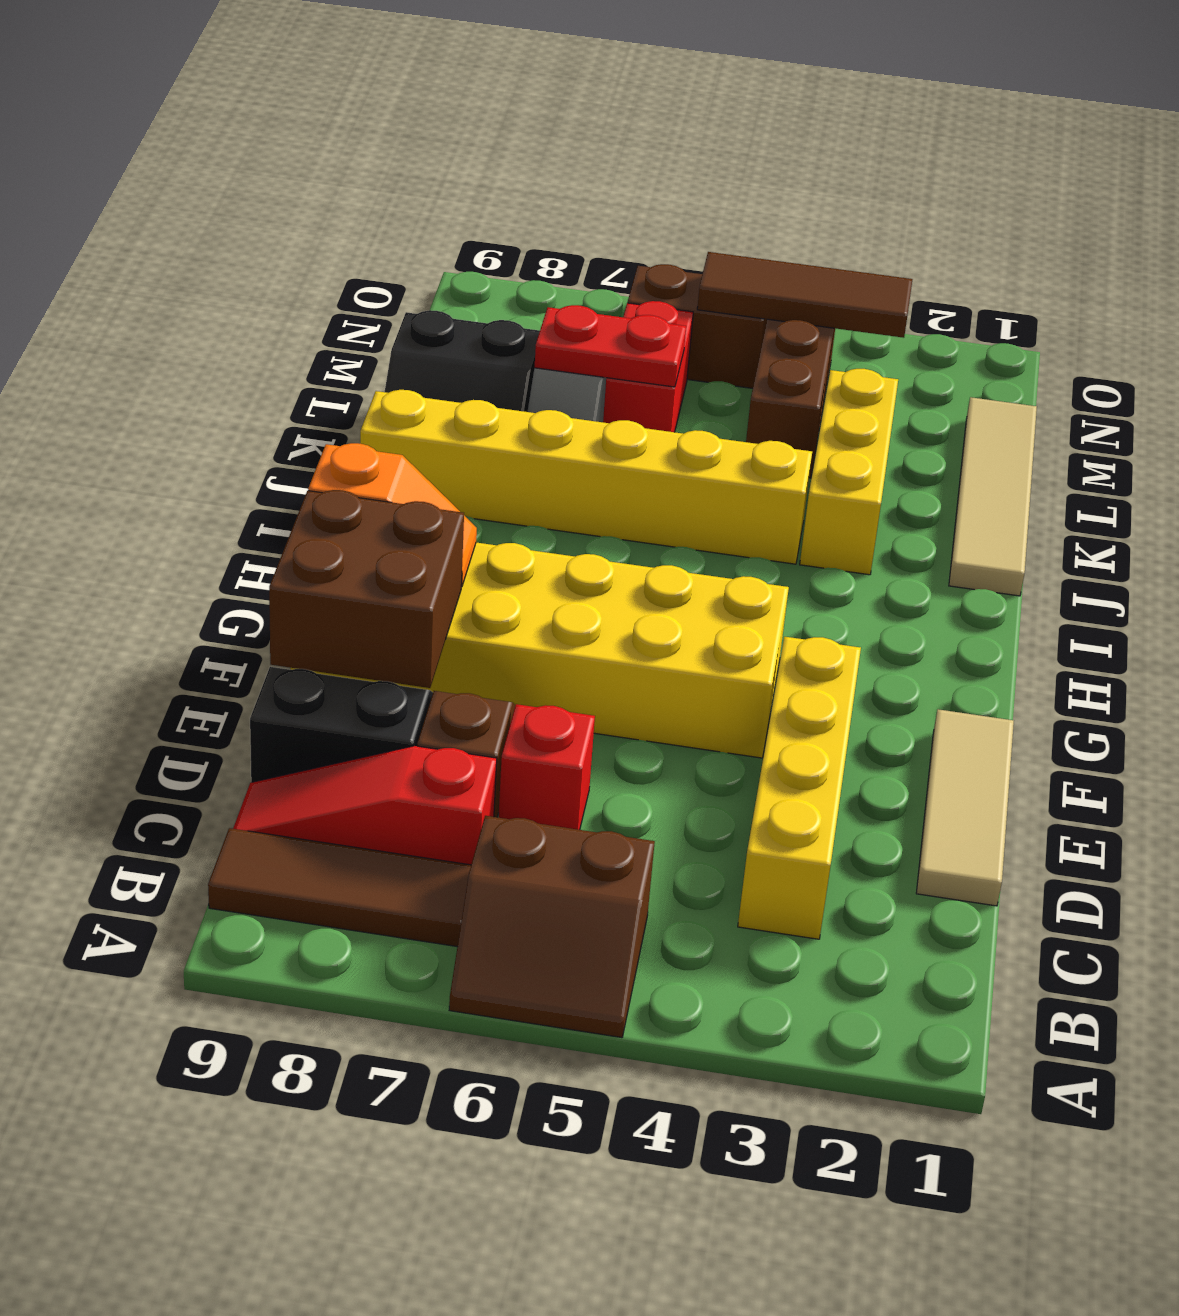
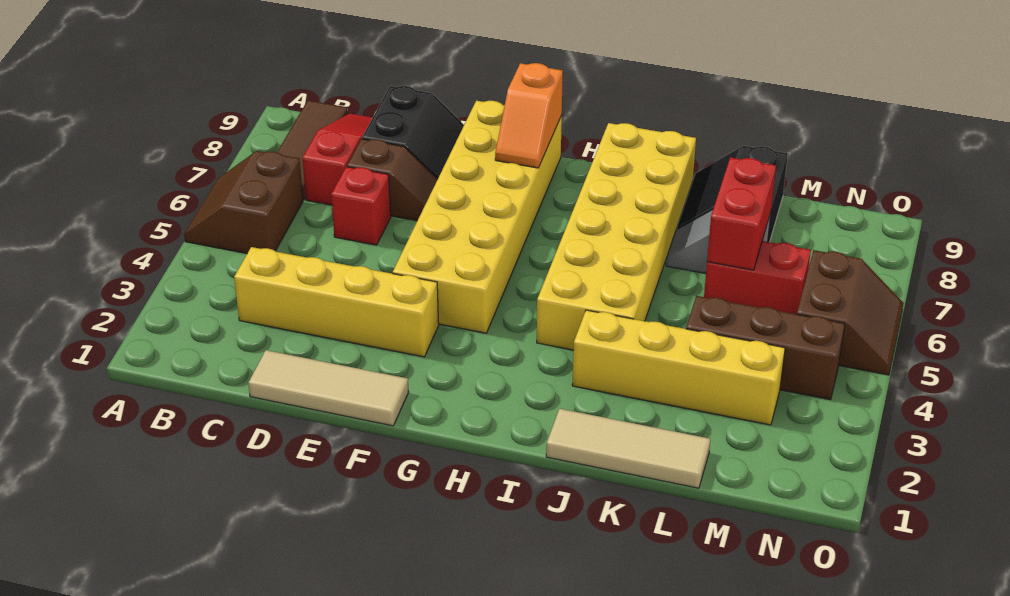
brown brick E8:F9 level 2 -> none
tan tile J1:M1 level 1 -> tan tile J1:L1 level 1
yellow brick J3:L3 level 1 -> yellow brick J3:M3 level 1
yellow brick J4:J9 level 1 -> yellow brick I4:J9 level 1
red plate L6:L7 level 2 -> red brick L6:L7 level 2
brown tile N3:N5 level 2 -> none

